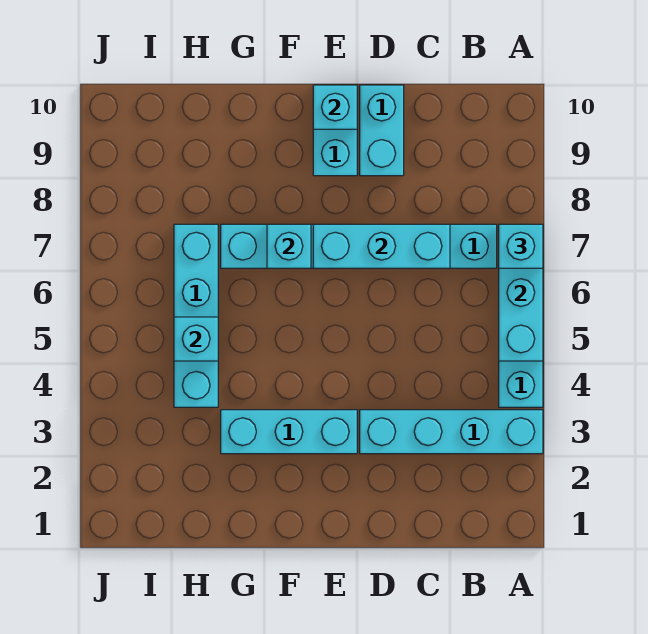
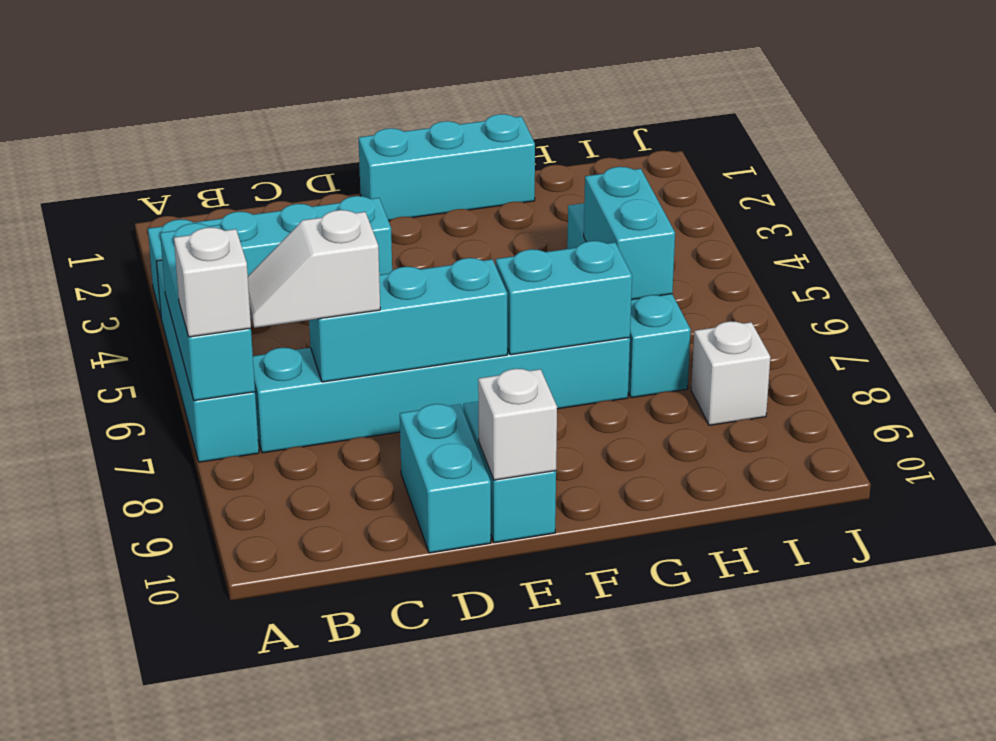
cyan brick A7 level 3 -> white brick A7 level 3
none -> white slope B7:C7 level 3 top C
cyan brick E3:G3 level 1 -> cyan brick E1:G1 level 1
cyan brick E10 level 2 -> white brick E10 level 2
cyan brick F7 level 2 -> cyan brick F7:G7 level 2
cyan brick H5 level 2 -> cyan brick H5:H6 level 2
none -> white brick I8 level 1

